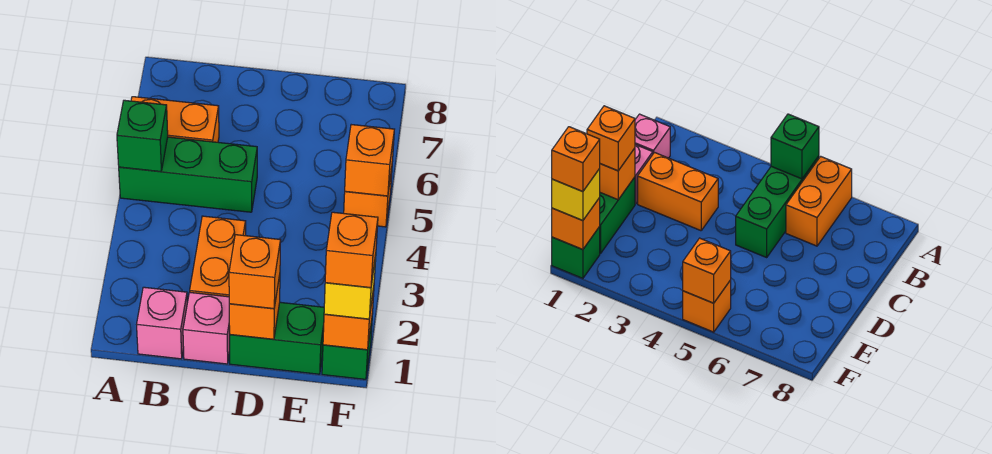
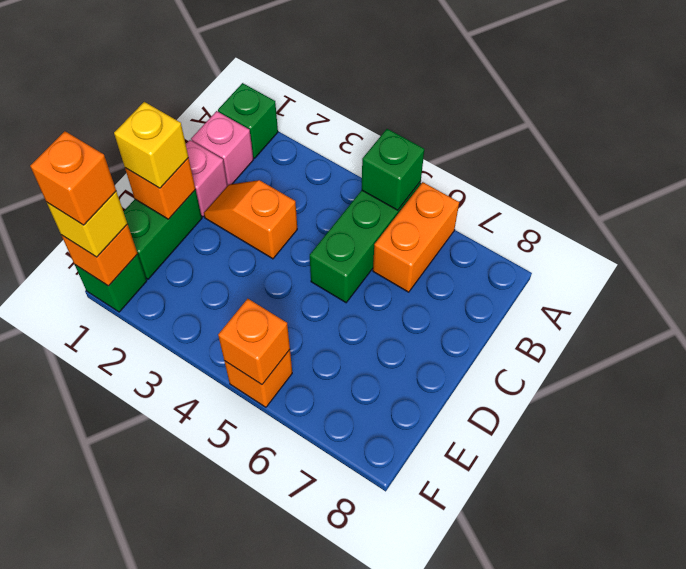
none -> green brick A1 level 1
orange brick C2:C3 level 1 -> orange slope C2:C3 level 1 top 3
orange brick D1 level 3 -> yellow brick D1 level 3

